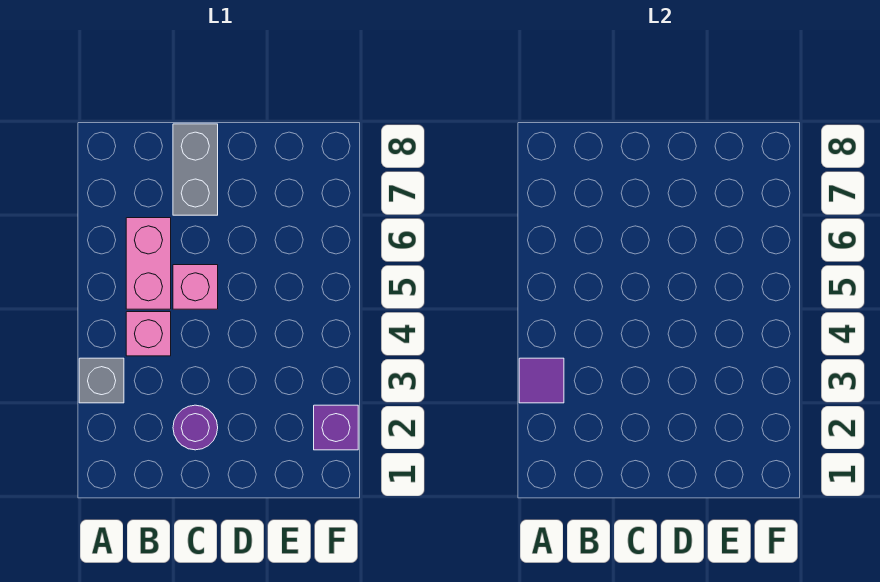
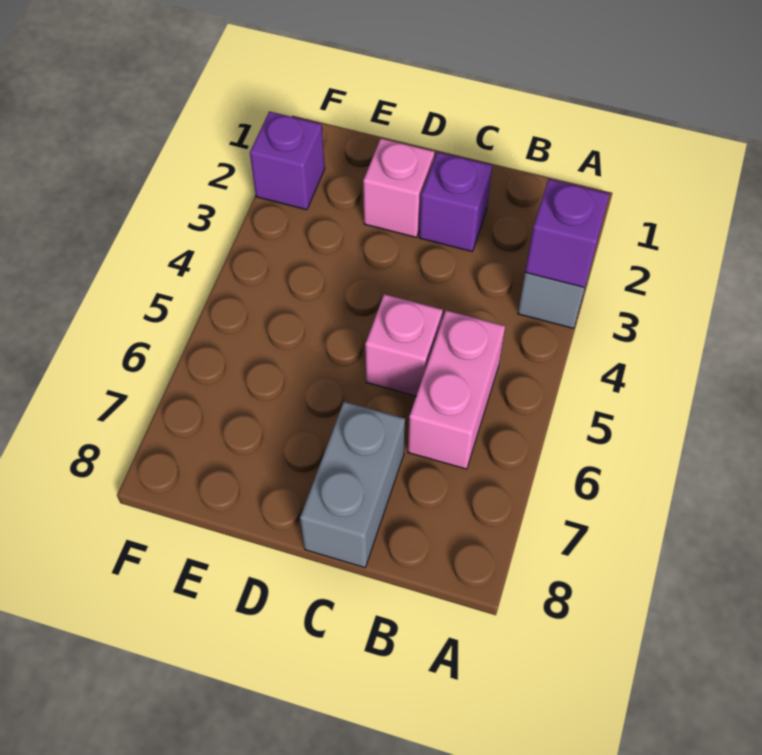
purple tile A3 level 2 -> purple brick A3 level 2
pink brick B4 level 1 -> pink brick D2 level 1
purple round brick C2 level 1 -> purple brick C2 level 1

